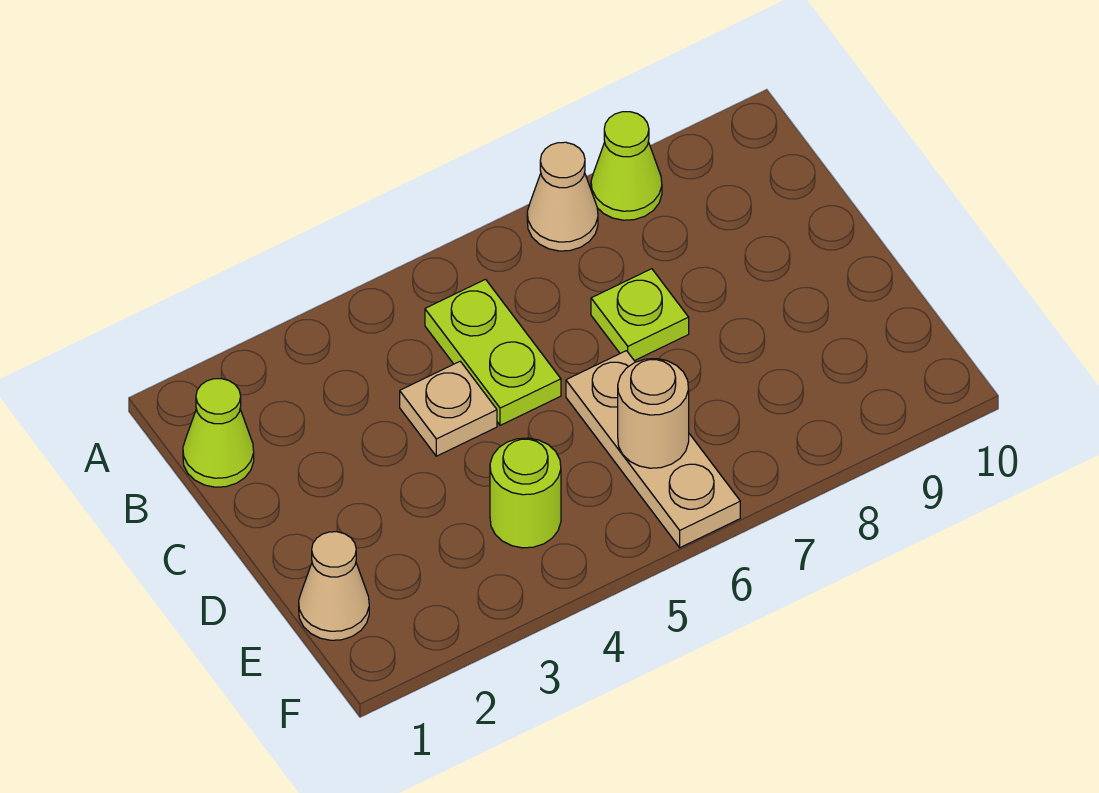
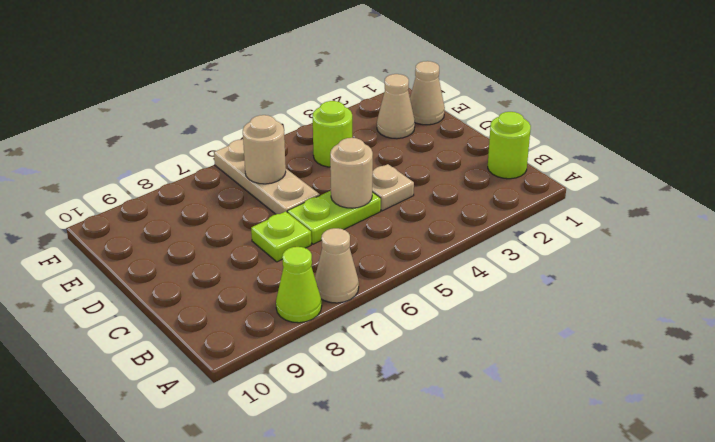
lime cone B1 level 1 -> lime round brick B1 level 1
lime plate B5:C5 level 1 -> lime plate C5:C6 level 1
none -> tan round brick C5 level 2
none -> tan cone E2 level 1

